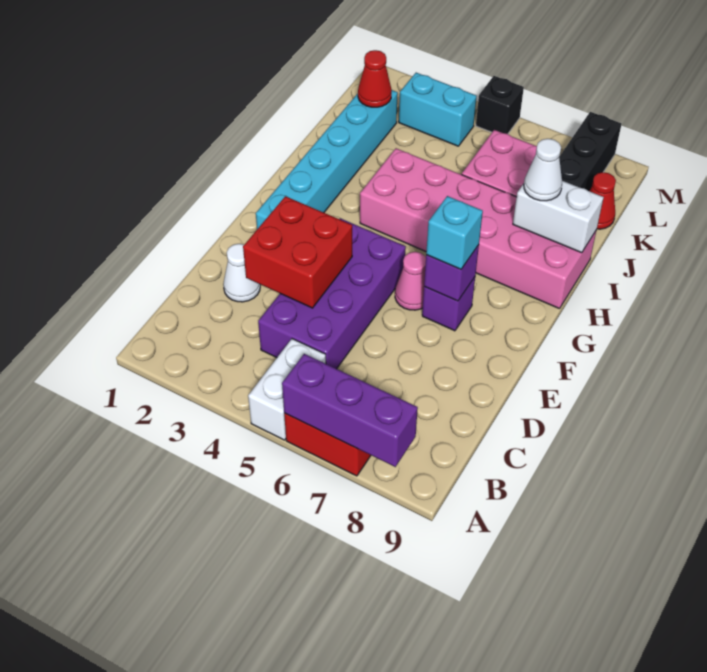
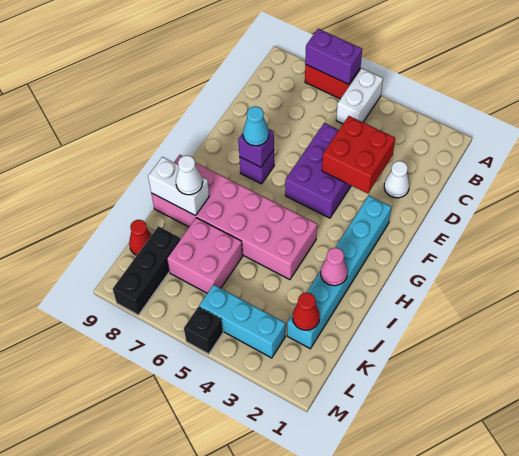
purple brick A6:A8 level 2 -> purple brick A6:A7 level 2
purple brick C4:F5 level 1 -> purple brick D4:F5 level 1
pink cone F6 level 1 -> pink cone I2 level 2
cyan brick F7 level 3 -> cyan cone F7 level 3
cyan brick L3:L4 level 1 -> cyan brick L3:L5 level 1

